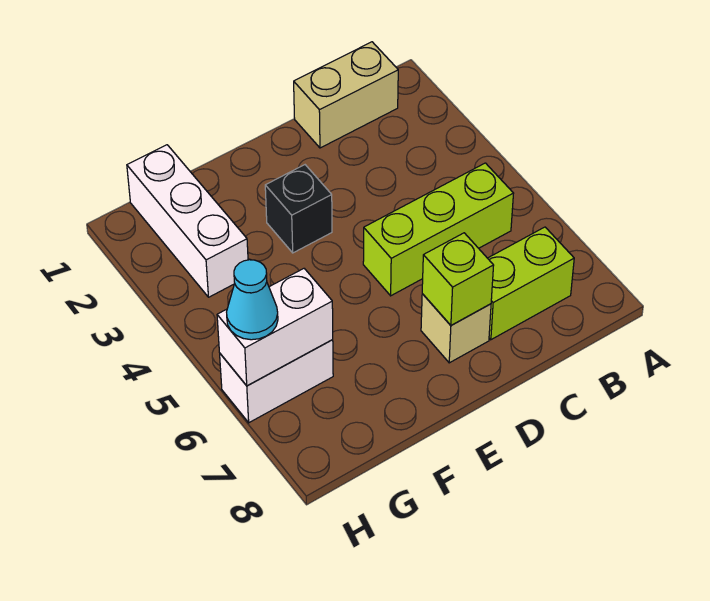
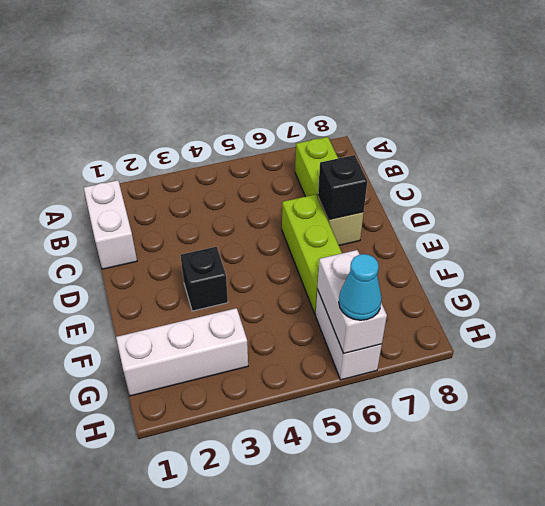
tan brick B1:C1 level 1 -> white brick B1:C1 level 1
lime brick B5:D5 level 1 -> lime brick D6:F6 level 1
lime brick D7 level 2 -> black brick D7 level 2

